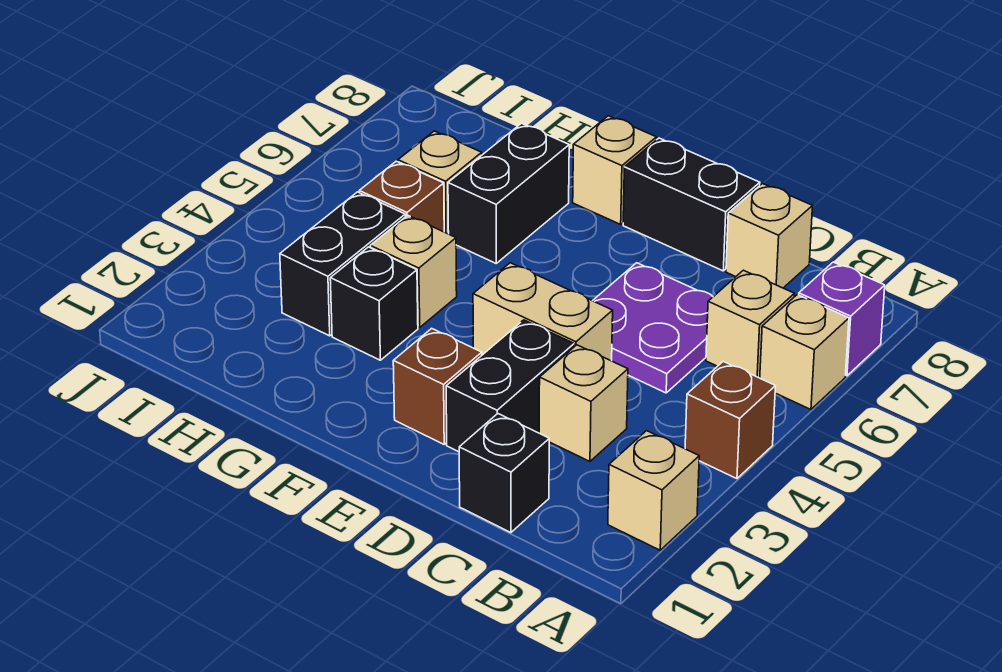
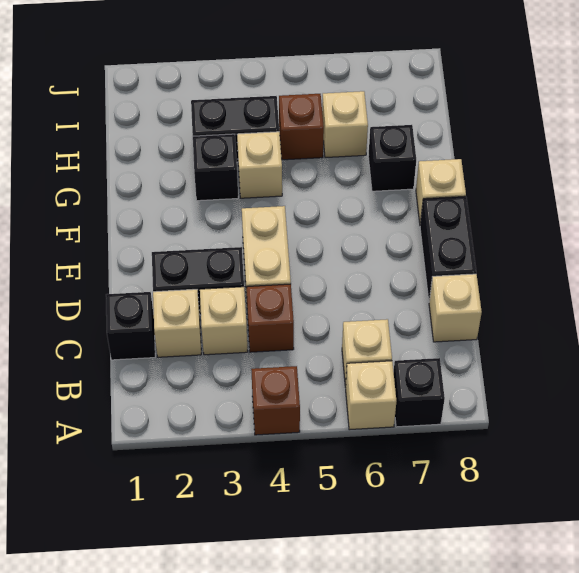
tan brick A2 level 1 -> tan brick C2 level 1
purple brick A7 level 1 -> black brick A7 level 1
purple plate C5:D6 level 1 -> none
brown brick E2 level 1 -> brown brick C4 level 1
black brick G6:G7 level 1 -> black brick G7 level 1

